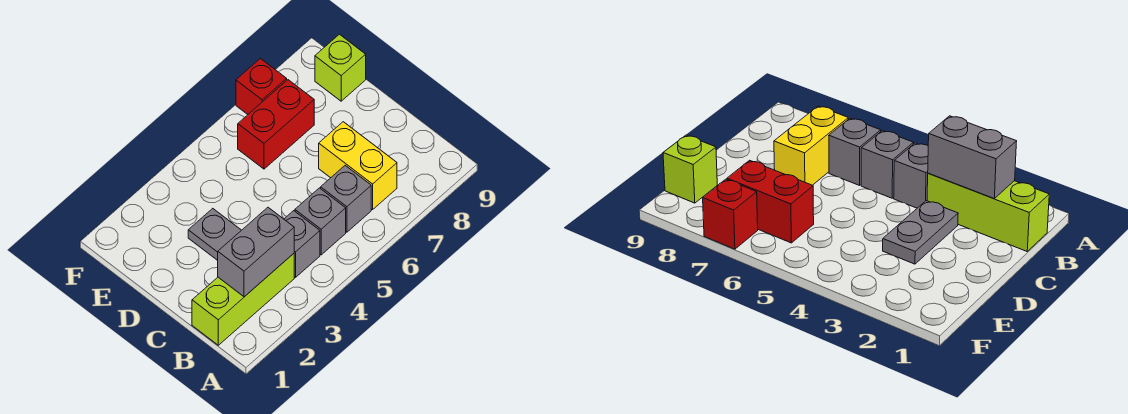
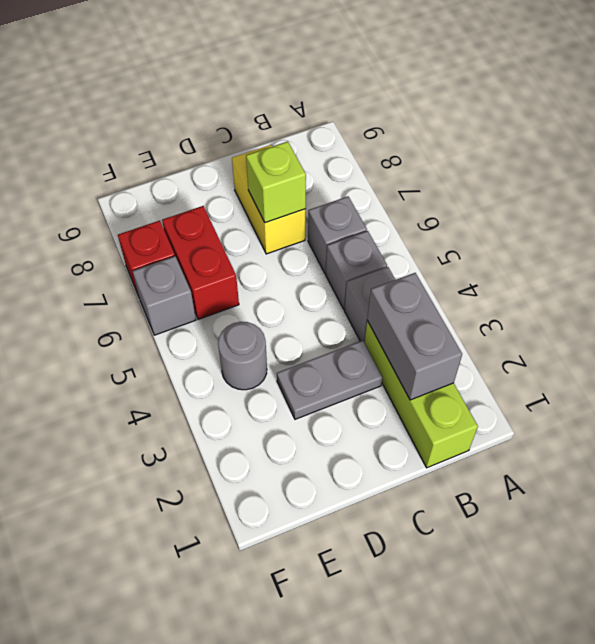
yellow brick B7:C7 level 1 -> yellow brick C7:C8 level 1
none -> grey round brick E4 level 1
lime brick E9 level 1 -> lime brick C7 level 2
none -> grey brick F6 level 1

